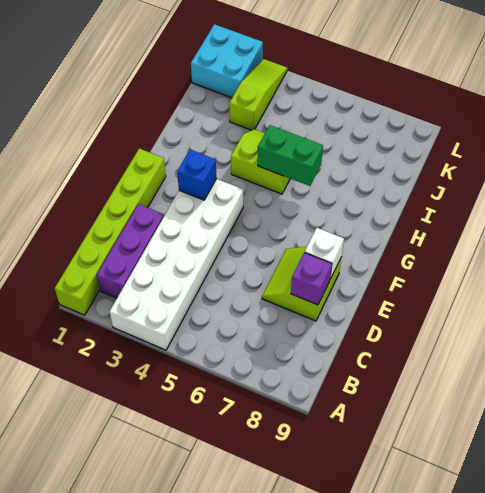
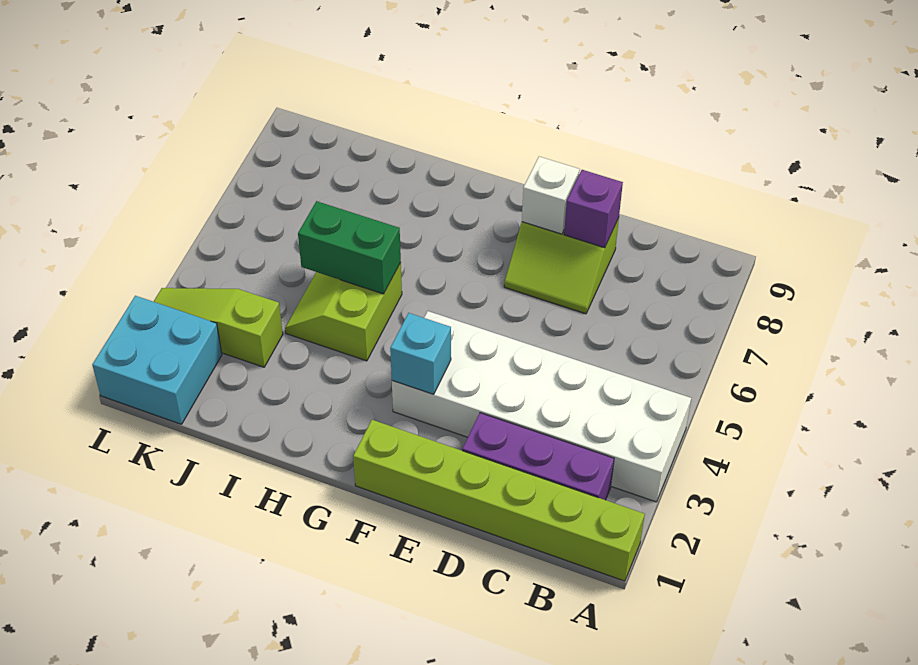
blue brick F3 level 2 -> cyan brick F3 level 2
green brick H5:H6 level 2 -> green brick H5:I5 level 2

